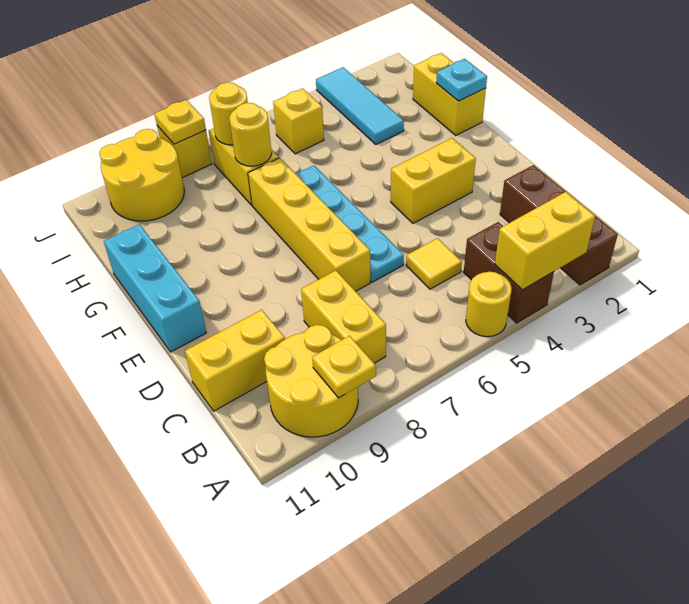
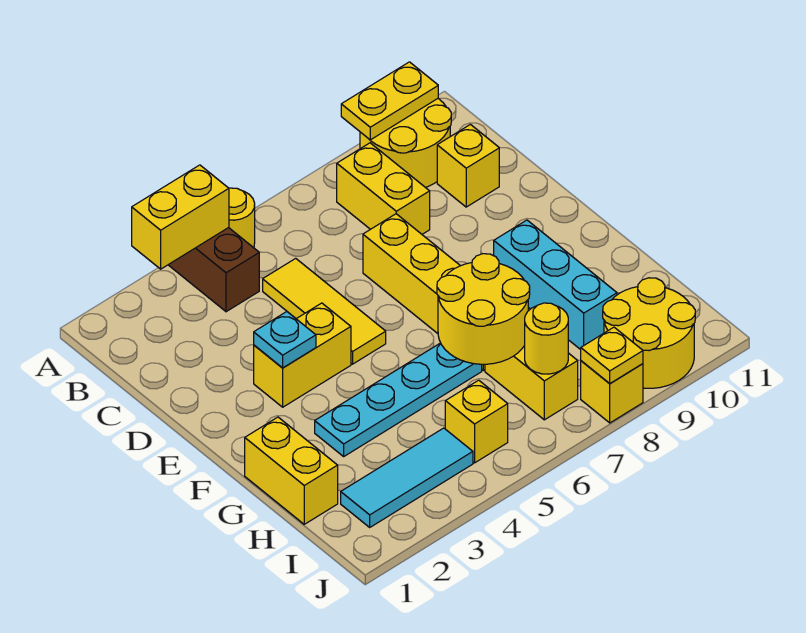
brown brick A2:C2 level 1 -> none
yellow plate A9 level 2 -> yellow plate A9:A10 level 2
yellow tile C5 level 1 -> yellow tile C5:E5 level 1
yellow brick C10:C11 level 1 -> yellow brick C10 level 1
cyan plate D6:G6 level 1 -> cyan plate G3:G6 level 1
cyan brick E11:G11 level 1 -> cyan brick F9:H9 level 1
cyan plate G1 level 2 -> cyan plate E3 level 2
cyan tile H3:J3 level 1 -> cyan tile I2:I4 level 1
yellow round brick H7 level 2 -> yellow round brick G6:H7 level 2

